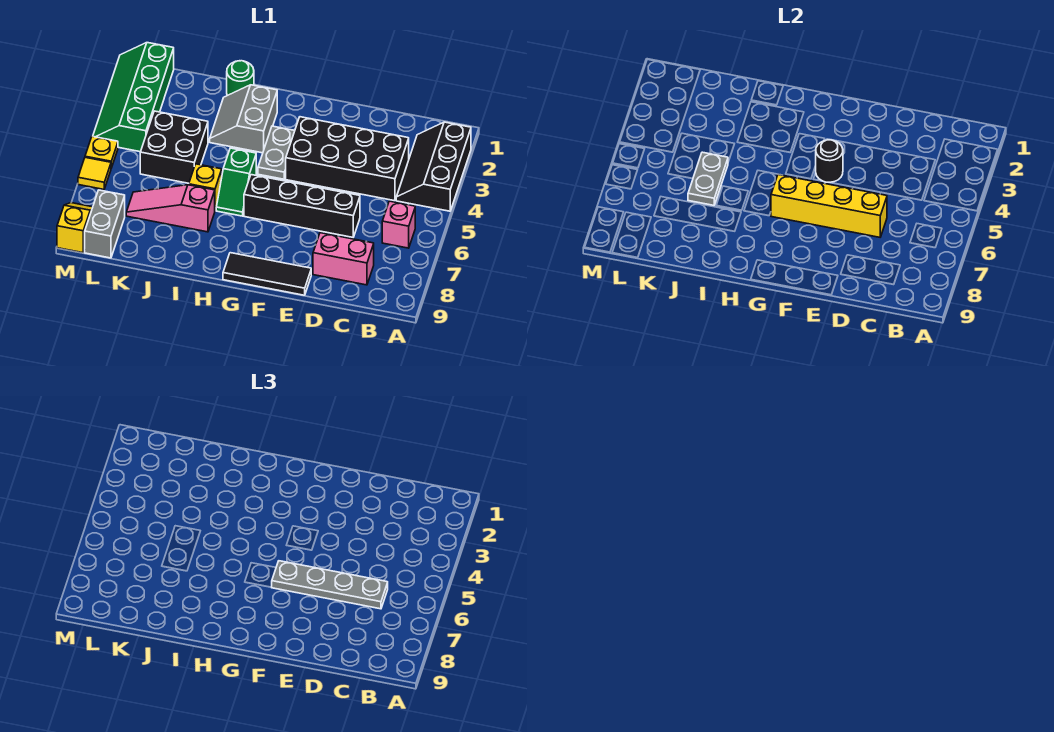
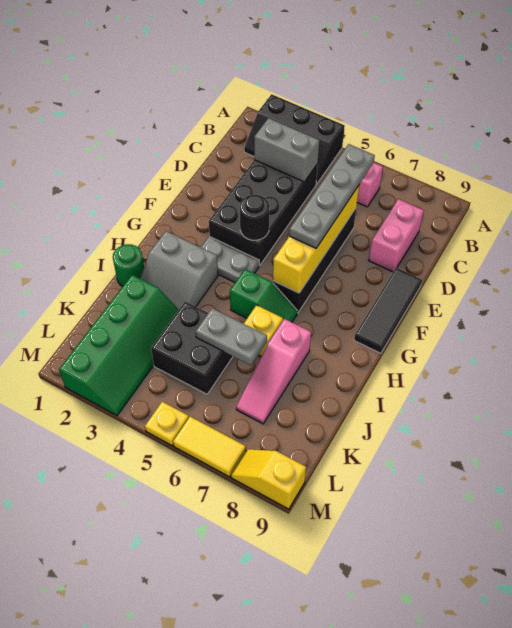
green slope L1:M4 level 1 top L -> green slope J2:M3 level 1 top 2
grey brick L8:L9 level 1 -> grey brick C3:C4 level 2
yellow tile M6 level 1 -> yellow tile M6:M7 level 1

